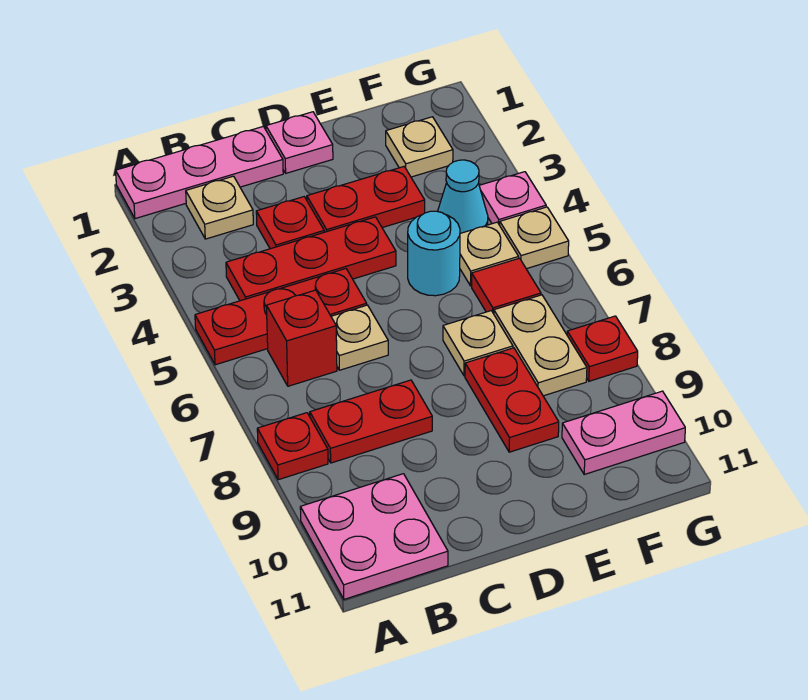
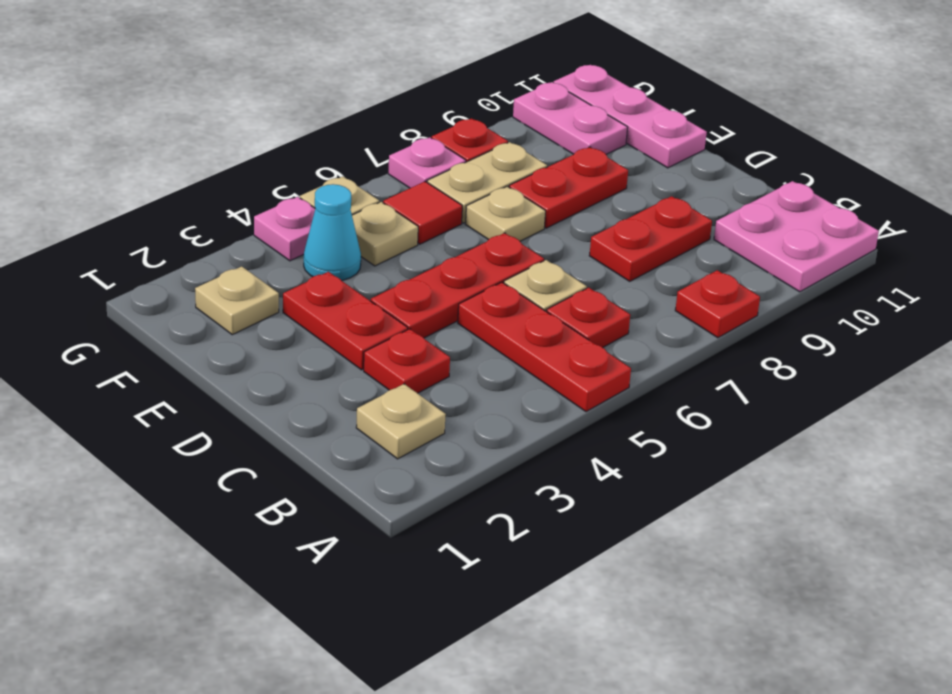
pink plate A1:C1 level 1 -> pink plate E11:G11 level 1
red plate B4:D4 level 1 -> red plate D4:D6 level 1
red brick B6 level 1 -> red plate B6 level 1
red plate B8:C8 level 1 -> red plate C8:C9 level 1
pink plate D1 level 1 -> pink plate G7 level 1
cyan round brick E5 level 1 -> none

